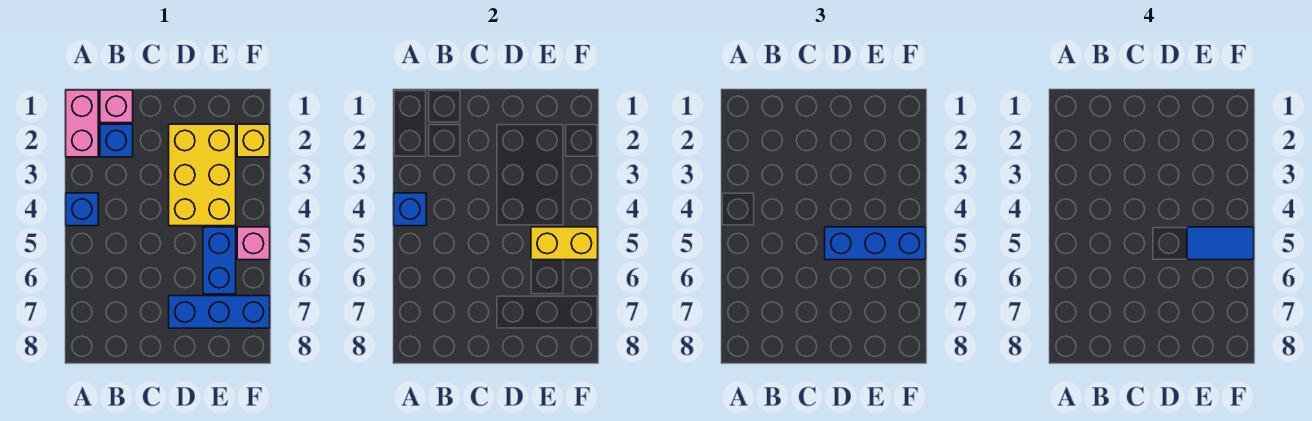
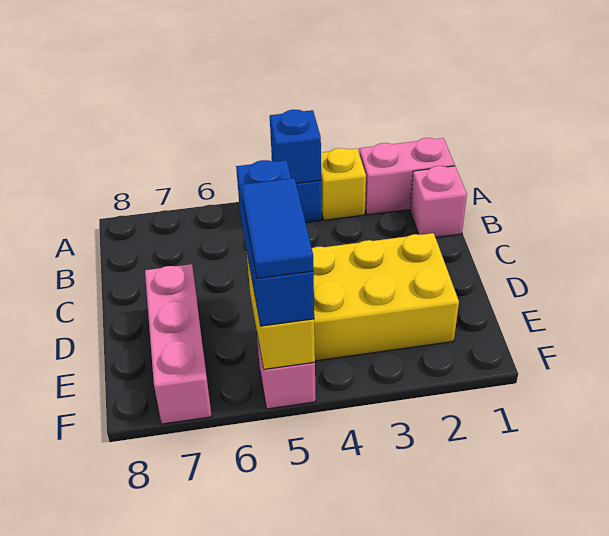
blue brick B2 level 1 -> none
blue brick D7:F7 level 1 -> pink brick D7:F7 level 1
blue brick E5:E6 level 1 -> none
yellow brick F2 level 1 -> yellow brick A3 level 1

